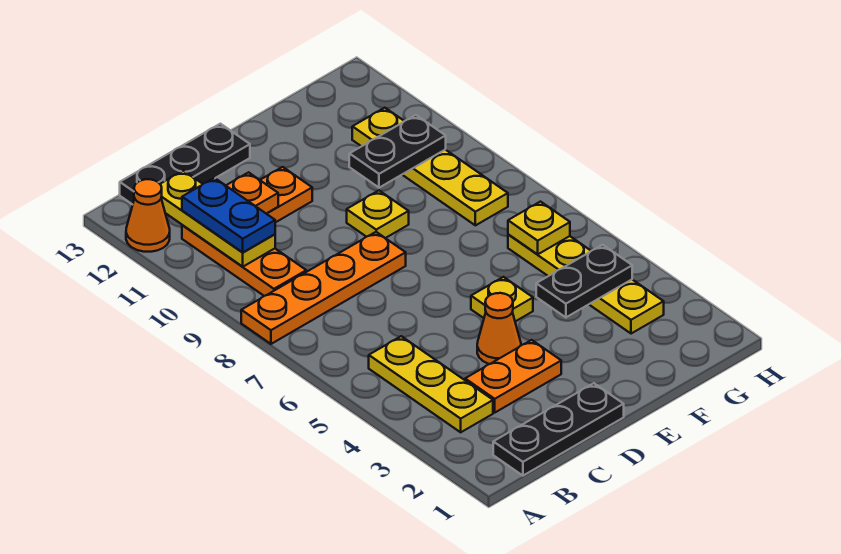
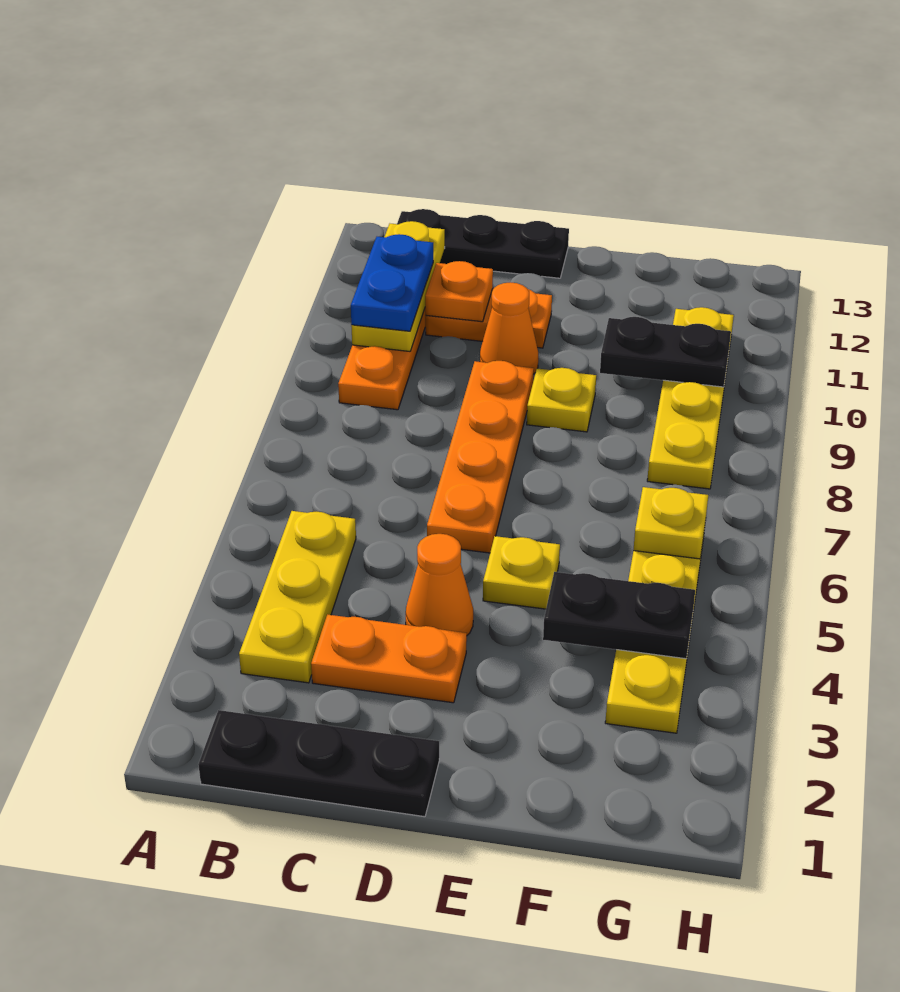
orange plate A8:D8 level 1 -> orange plate D6:D9 level 1
orange cone A12 level 1 -> orange cone D10 level 1

